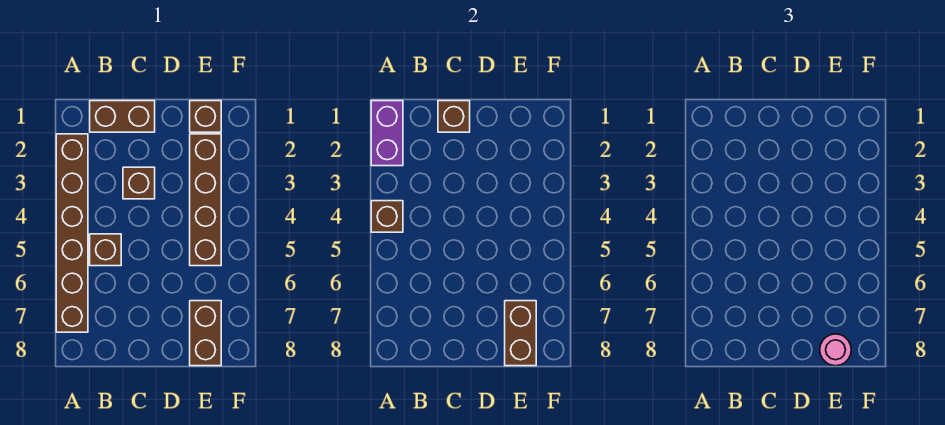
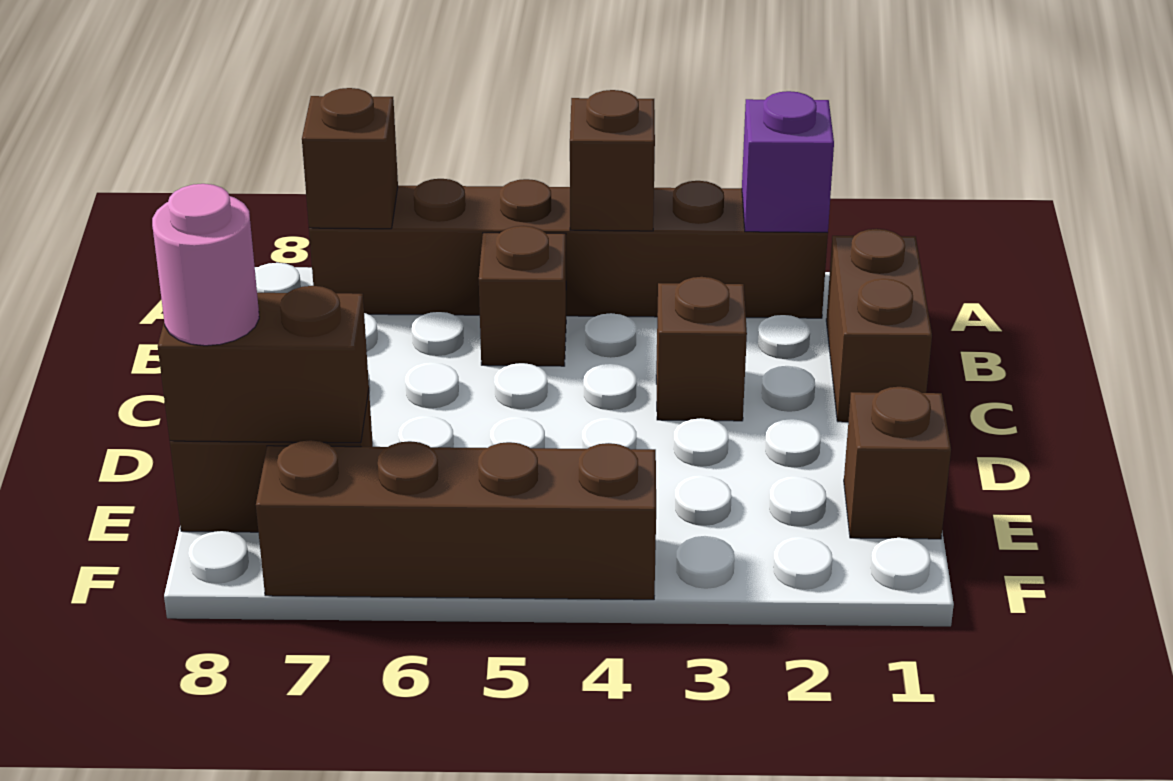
purple brick A1:A2 level 2 -> purple brick A2 level 2
brown brick C1 level 2 -> brown brick A7 level 2
brown brick E2:E5 level 1 -> brown brick F4:F7 level 1

